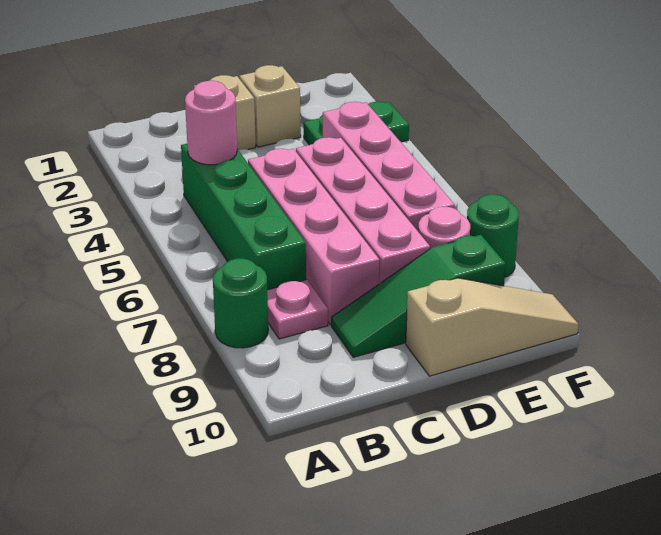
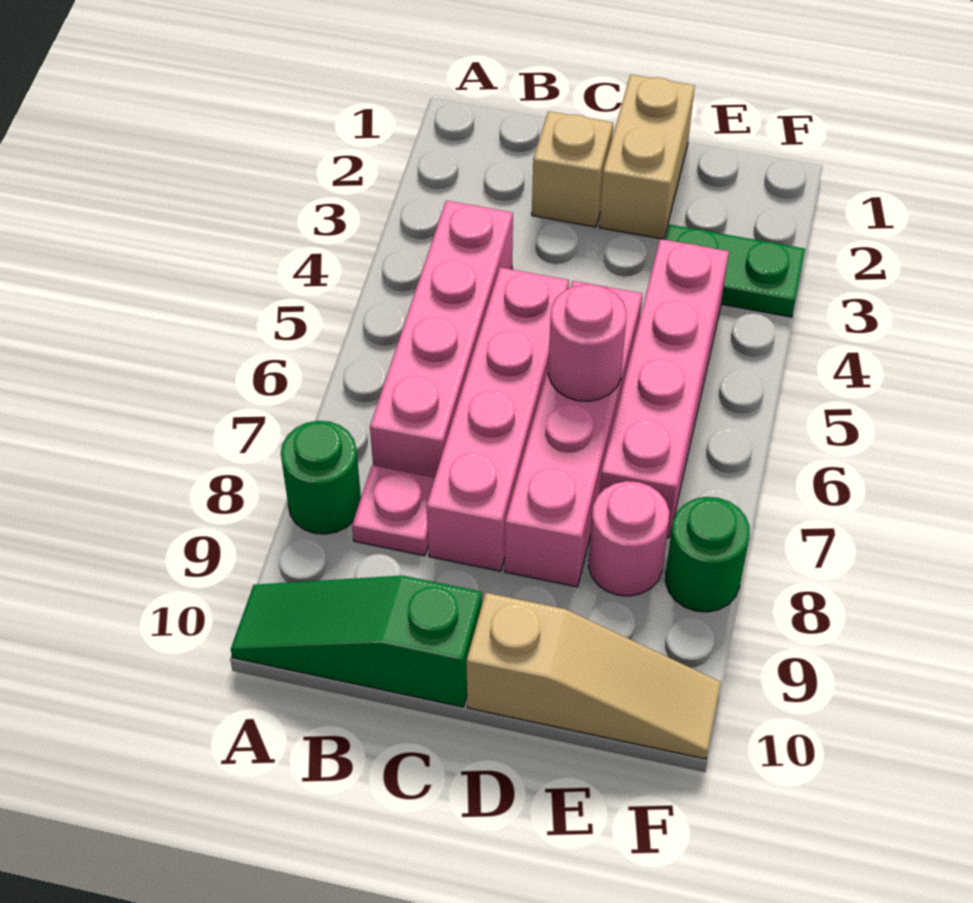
green brick B4:B7 level 1 -> pink brick B4:B7 level 1
pink round brick B4 level 2 -> pink round brick D6 level 2
green slope C9:E9 level 1 top E -> green slope A10:C10 level 1 top C
tan brick D2 level 1 -> tan brick D1:D2 level 1

